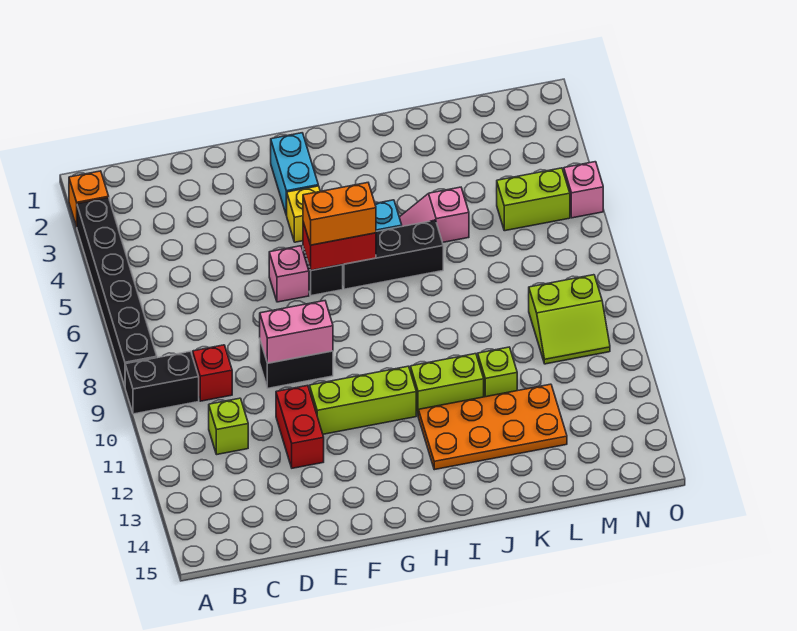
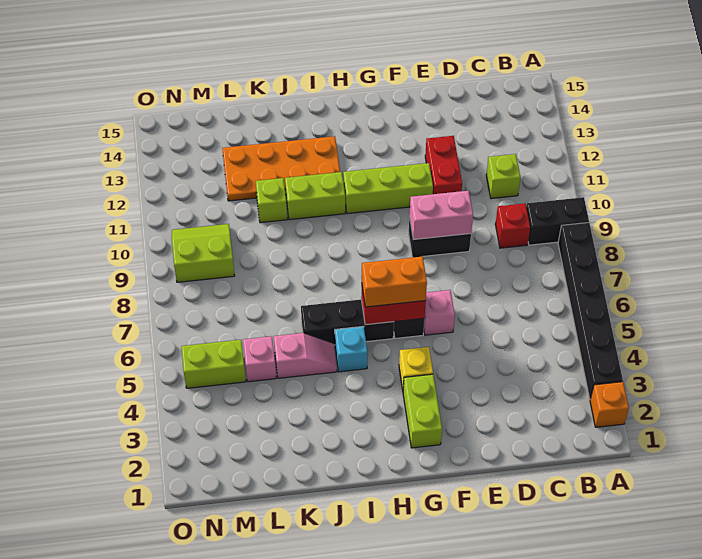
cyan brick G2:G3 level 1 -> lime brick G2:G3 level 1
pink brick O5 level 1 -> pink brick L5 level 1

